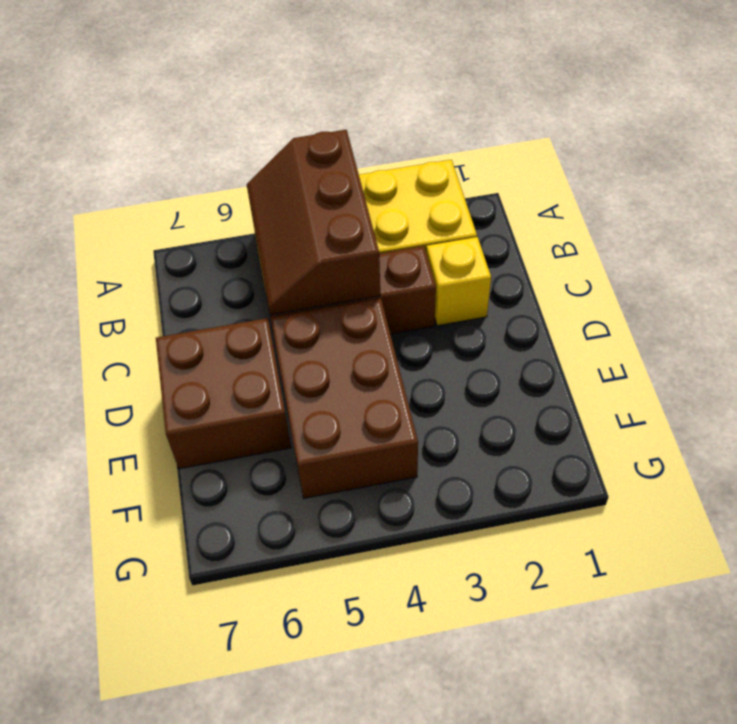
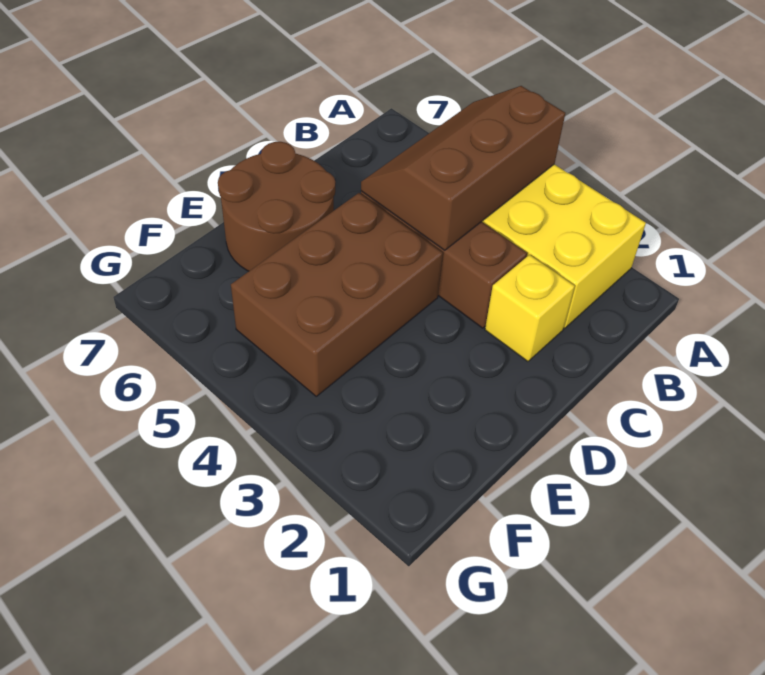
brown brick D6:E7 level 1 -> brown round brick D6:E7 level 1

